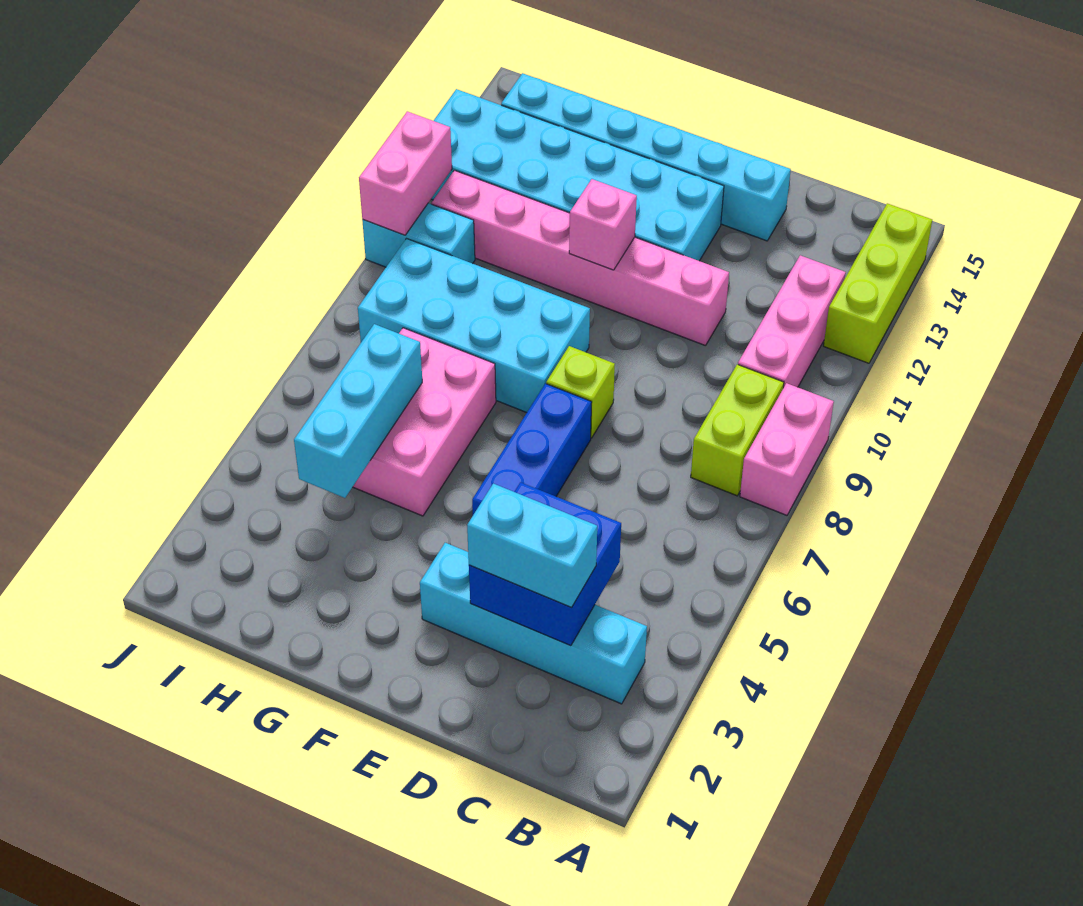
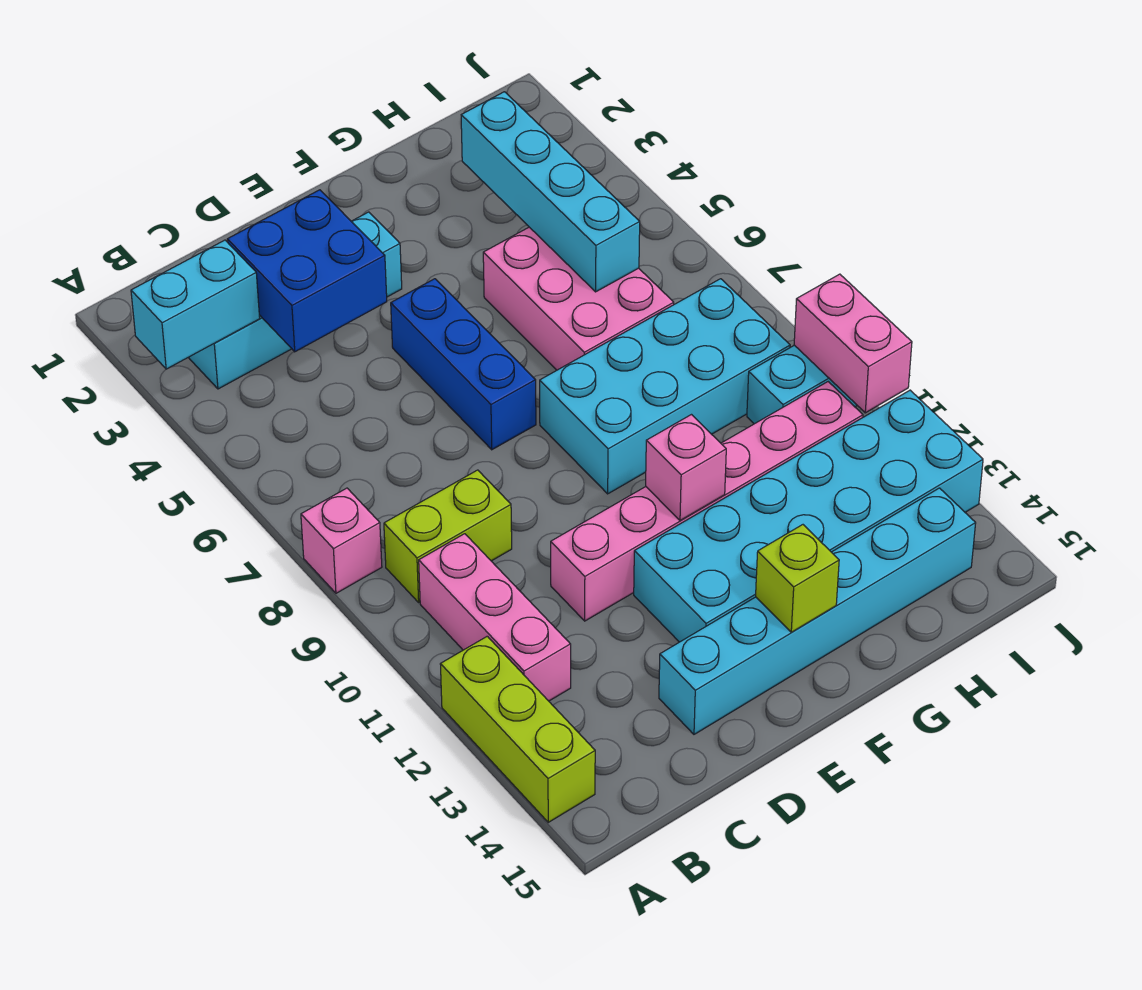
pink brick A8:A9 level 1 -> pink brick A8 level 1
lime brick B8:B9 level 1 -> lime brick B9:C9 level 1
cyan brick C3:D3 level 3 -> cyan brick A3:B3 level 2
lime brick E8 level 1 -> lime brick F14 level 2
cyan brick H4:H6 level 2 -> cyan brick H3:H6 level 2

